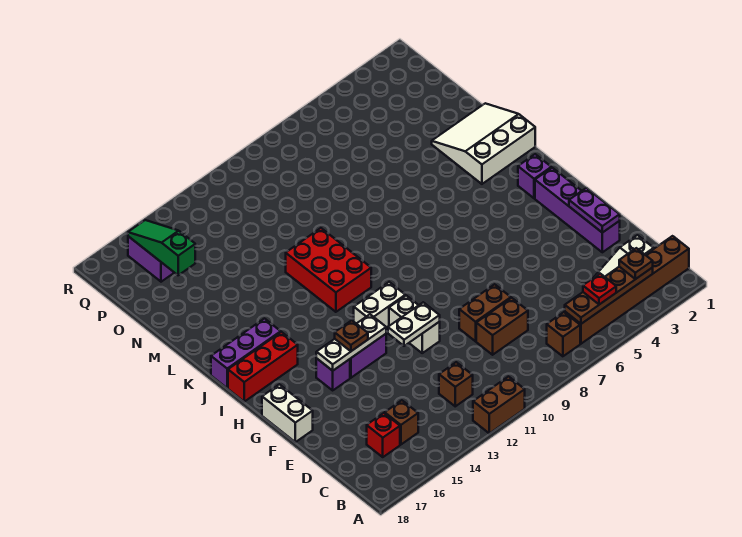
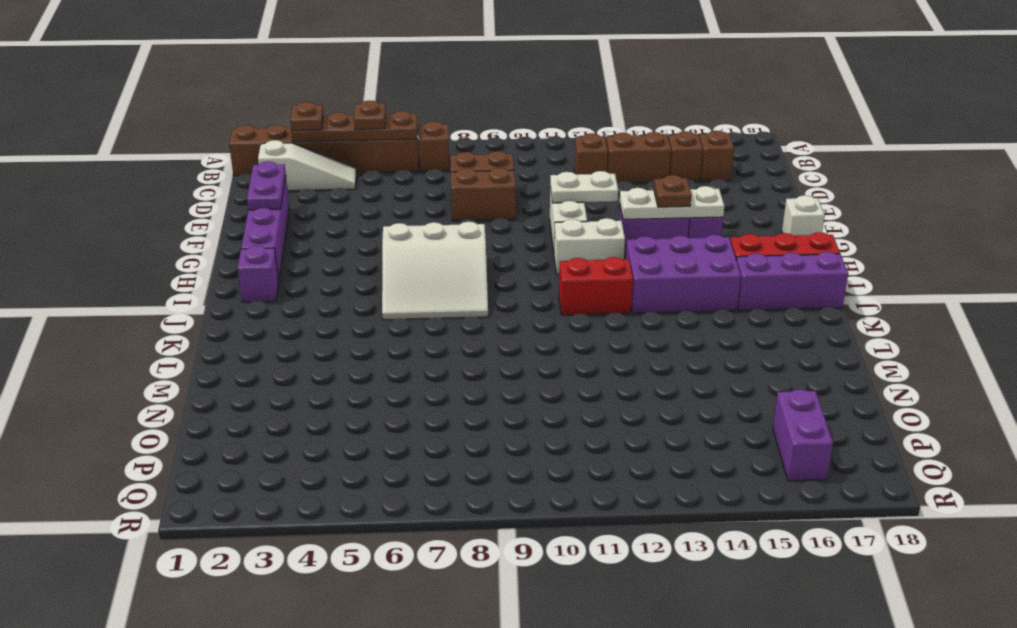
brown brick A11:A12 level 1 -> brown brick C13:C14 level 1
red plate B5 level 3 -> brown plate B5 level 3
red brick C16 level 1 -> brown brick C16 level 1
white brick F18:G18 level 1 -> white brick G18 level 1
none -> purple brick I13:J15 level 1
red brick J11:L12 level 1 -> red brick J11:J12 level 1
white slope K1:M3 level 1 top K -> white slope H6:J8 level 1 top H
green slope O16:Q16 level 2 top O -> none

